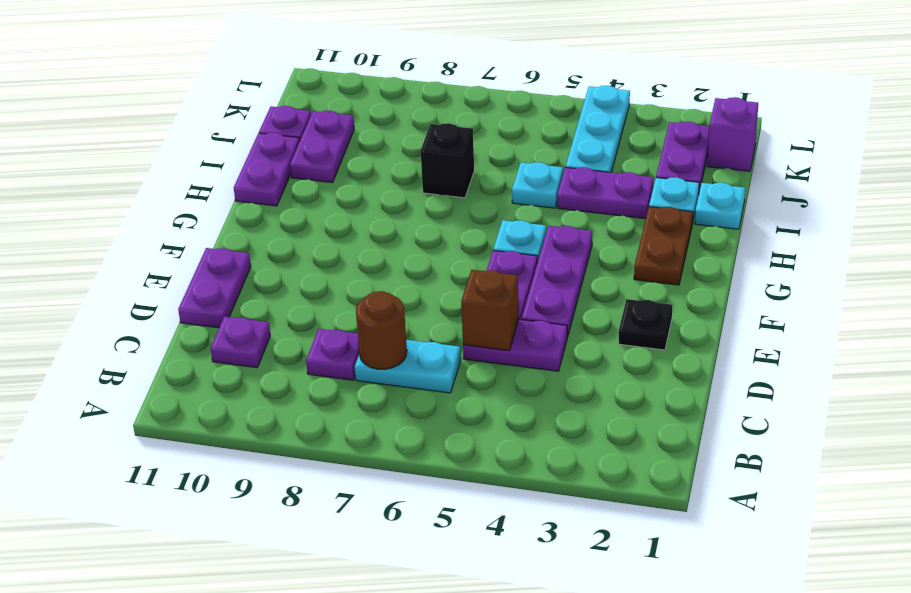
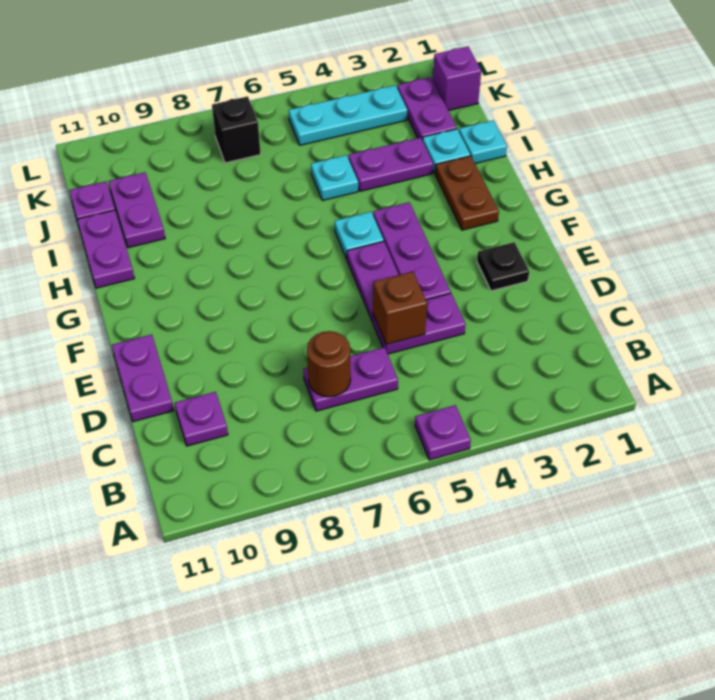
cyan plate C6:C7 level 1 -> purple plate C6:C7 level 1
purple plate C8 level 1 -> purple plate A5 level 1
black brick I7 level 1 -> black brick K7 level 1
cyan plate J4:L4 level 1 -> cyan plate K3:K5 level 1

